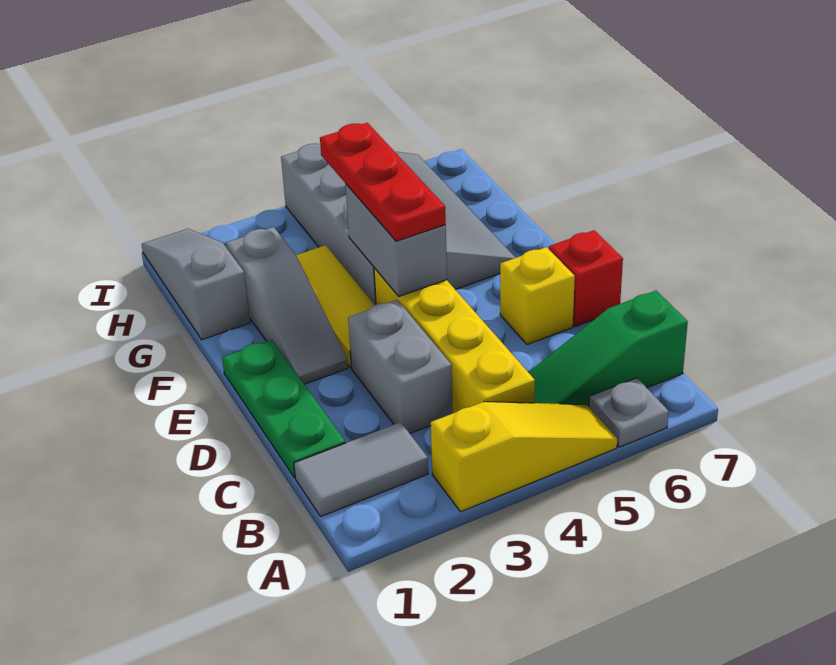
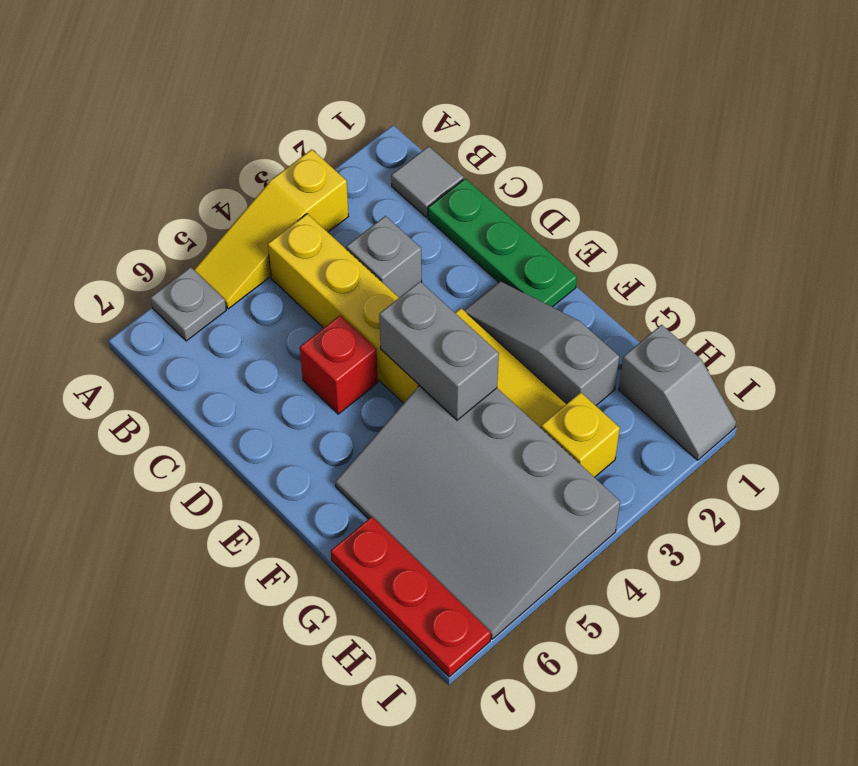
grey tile B1:B2 level 1 -> grey tile B1 level 1
green slope B5:B7 level 1 top 7 -> none
grey brick C3:D3 level 1 -> grey brick C3 level 1
yellow brick D6 level 1 -> yellow brick H3 level 1
red brick D7 level 1 -> red brick D5 level 1
red plate E4:G4 level 3 -> red plate G7:I7 level 1
grey slope G1:I1 level 1 top G -> grey slope H1:I1 level 1 top H

